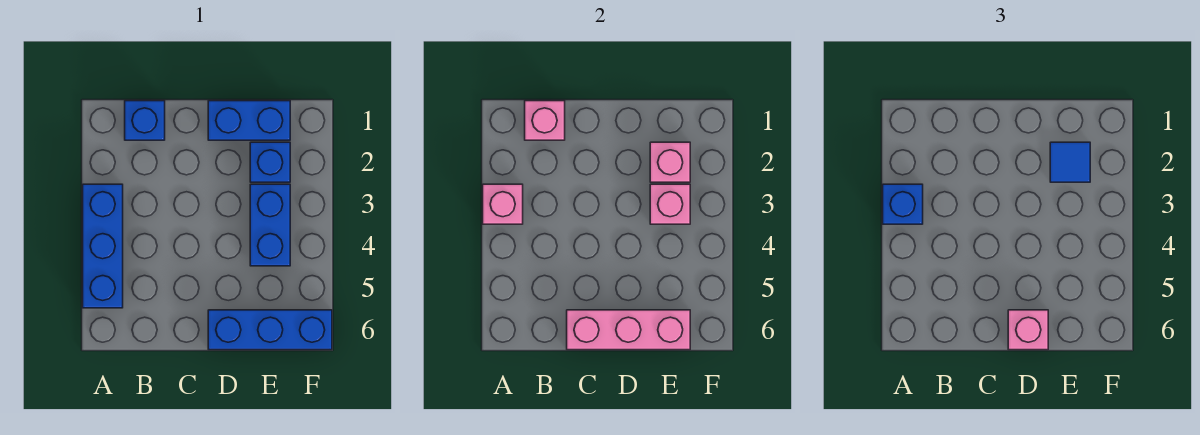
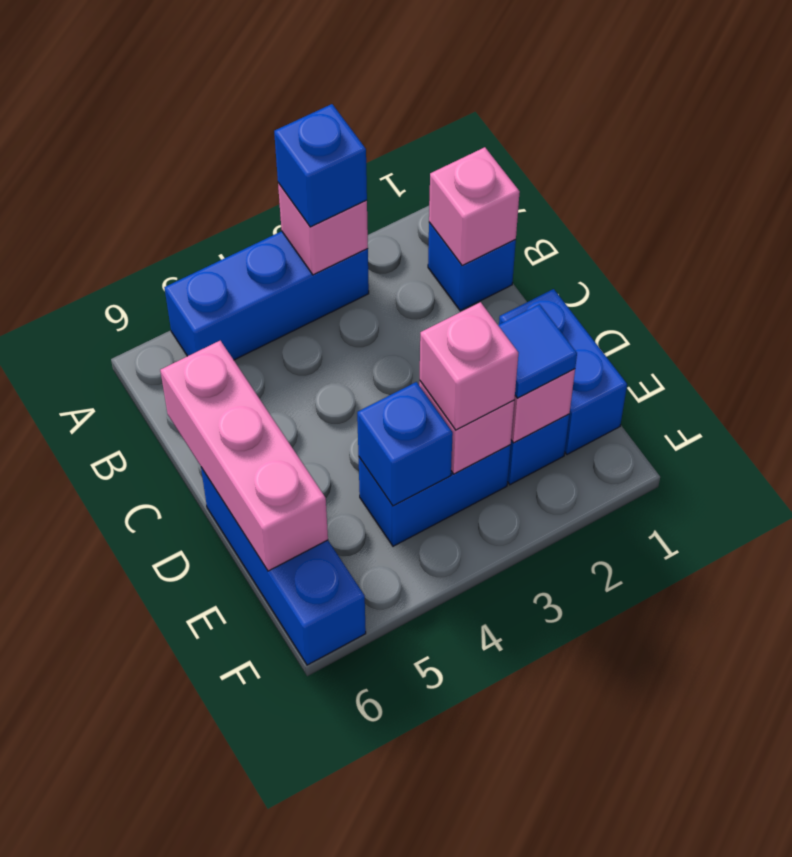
pink brick D6 level 3 -> pink brick E3 level 3
none -> blue brick E4 level 2

